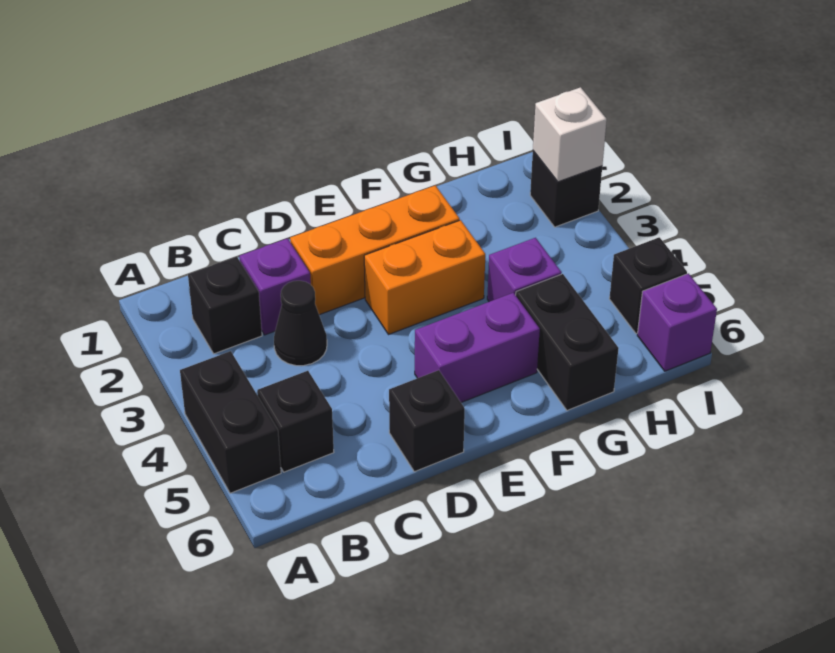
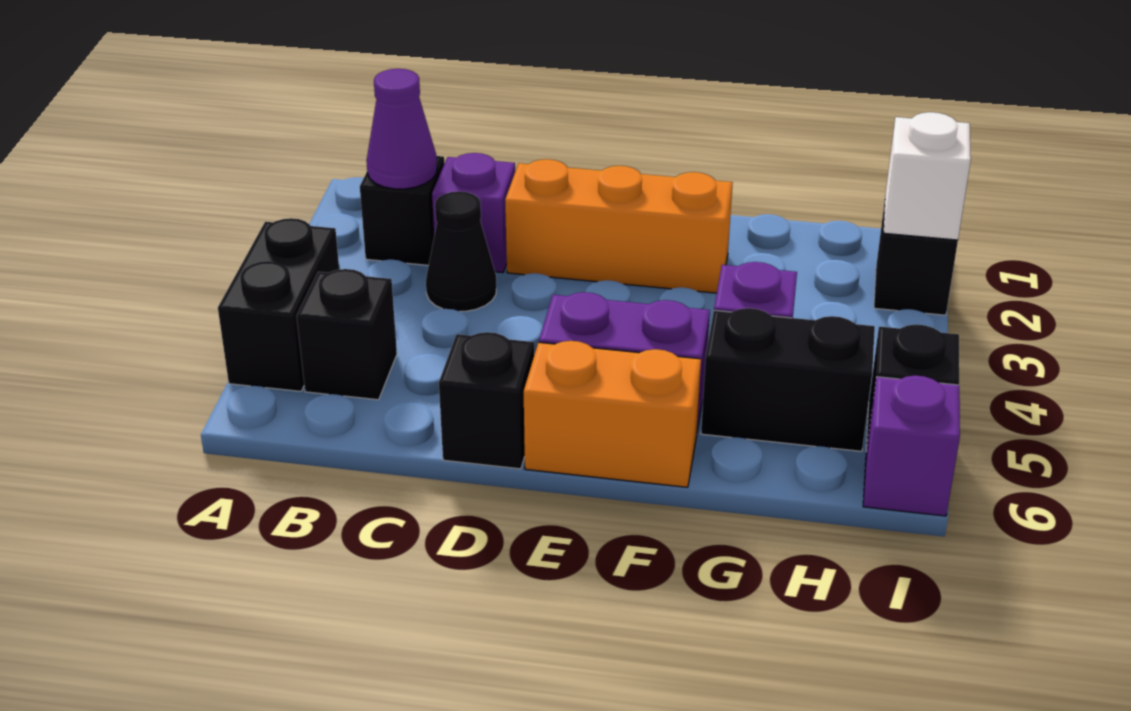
none -> purple cone B2 level 2
orange brick E3:F3 level 1 -> orange brick E6:F6 level 1
black brick G5:G6 level 1 -> black brick G5:H5 level 1

